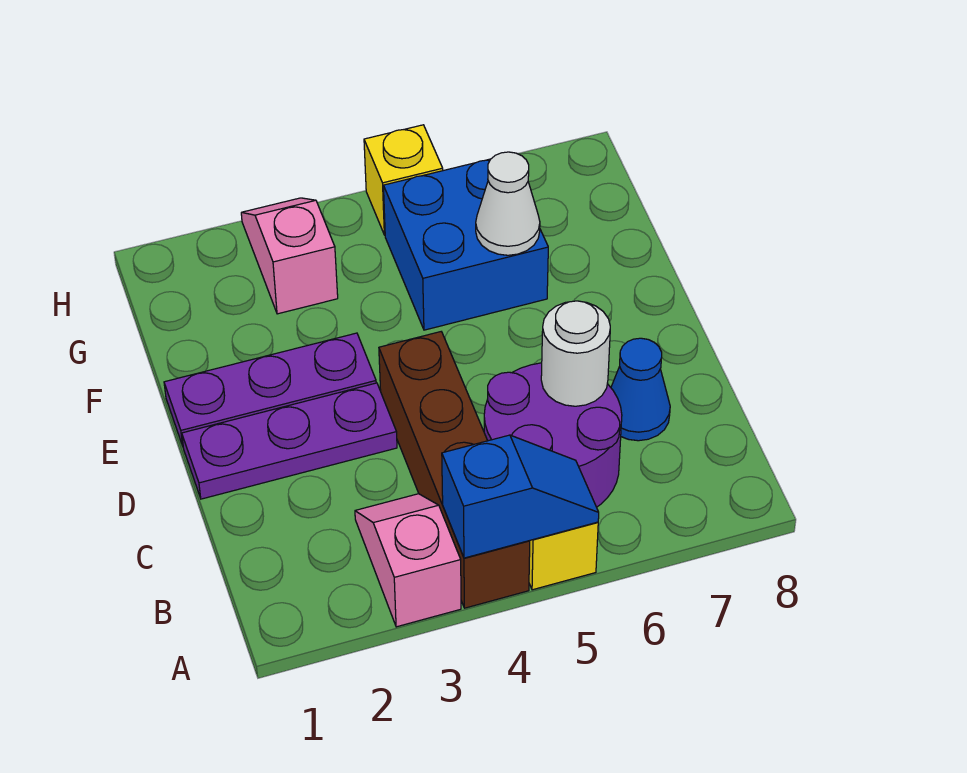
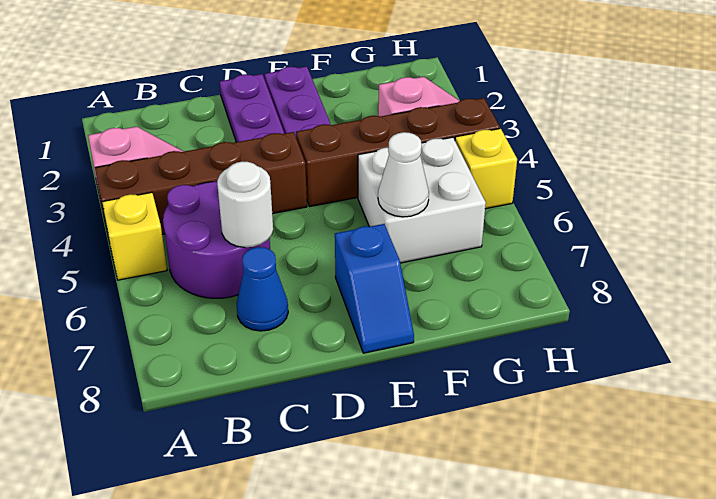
blue slope A4:A5 level 2 top 4 -> blue slope E7:E8 level 1 top 7
none -> brown brick E4:H4 level 1
blue brick F5:G6 level 1 -> white brick F5:G6 level 1

